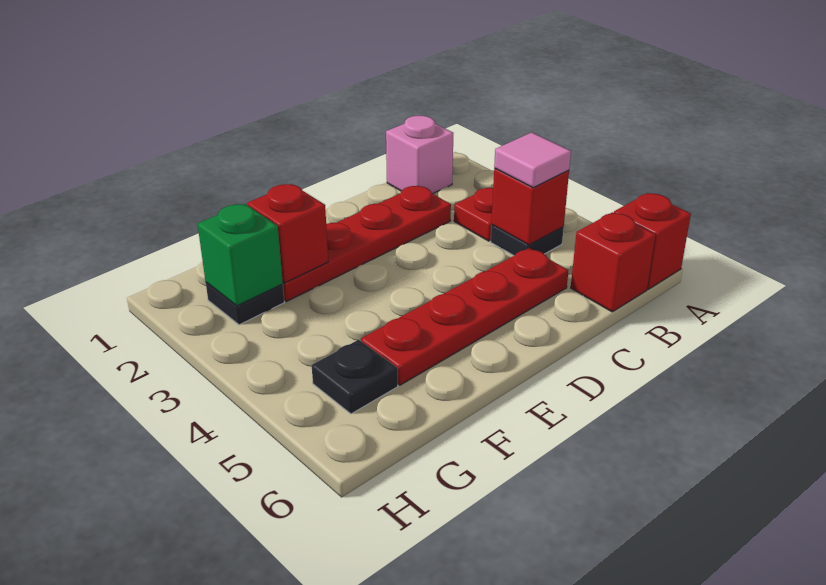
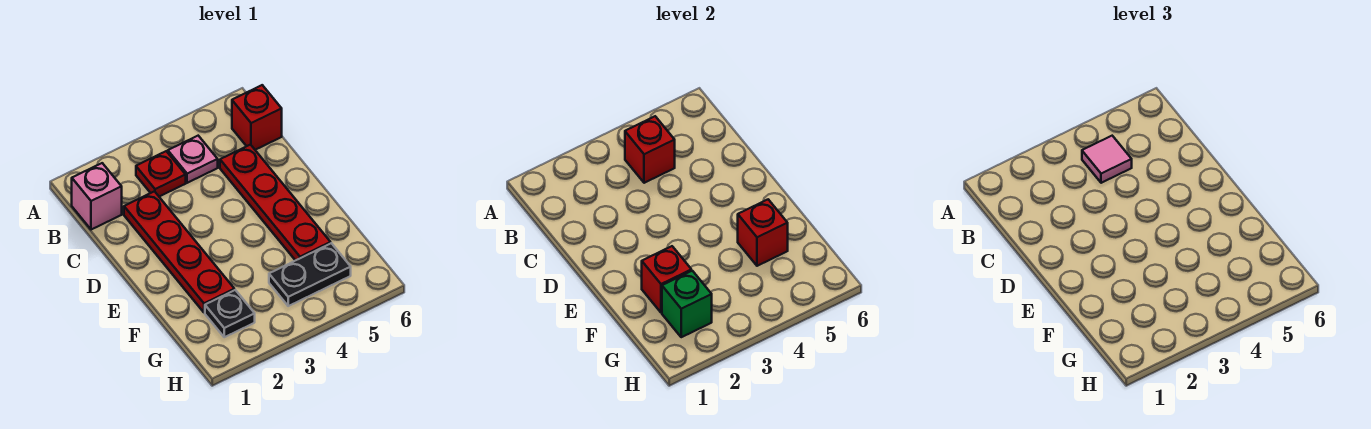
red brick A6 level 1 -> red brick F5 level 2
black plate B4 level 1 -> pink plate B4 level 1
black plate G5 level 1 -> black plate G4:G5 level 1

